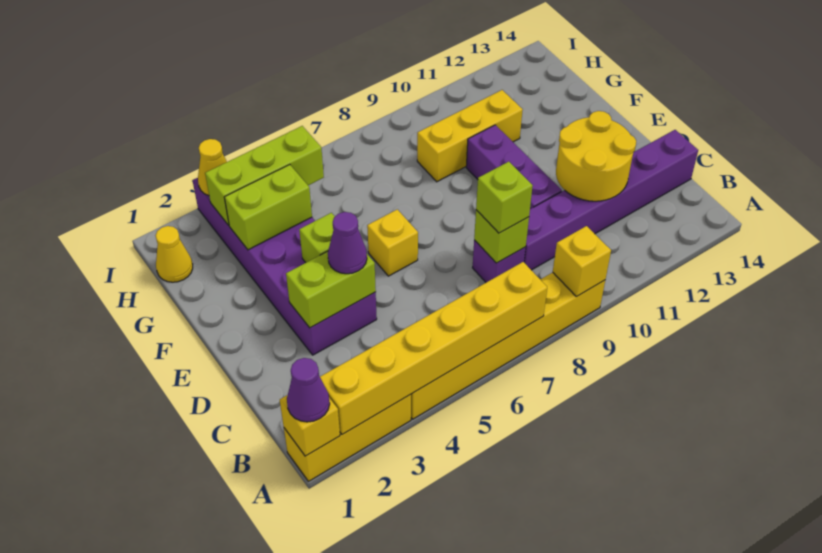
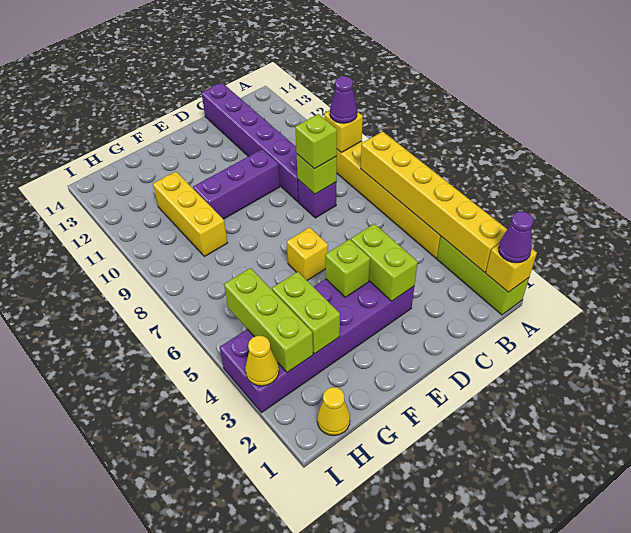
yellow brick A1:A3 level 1 -> lime brick A1:A3 level 1
yellow round brick C11:D12 level 2 -> none
purple cone D4 level 3 -> purple cone A9 level 3

